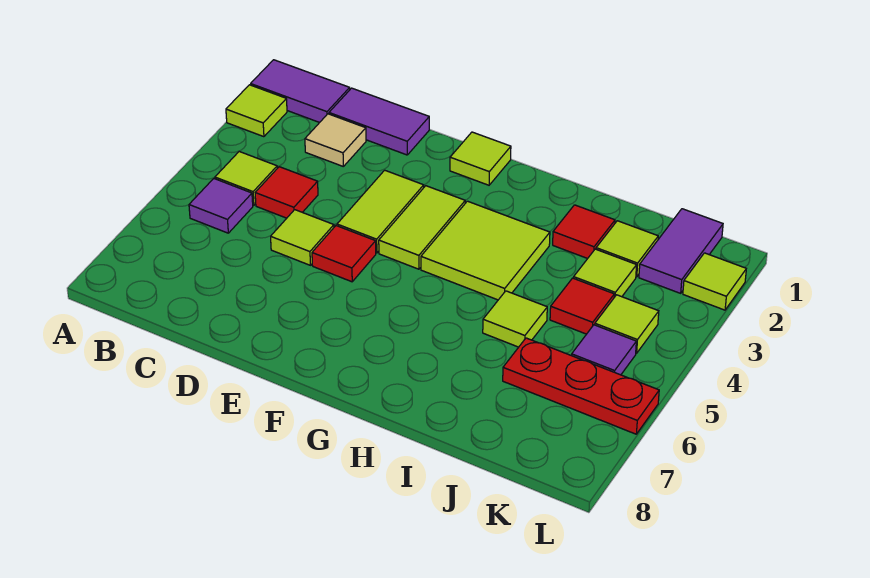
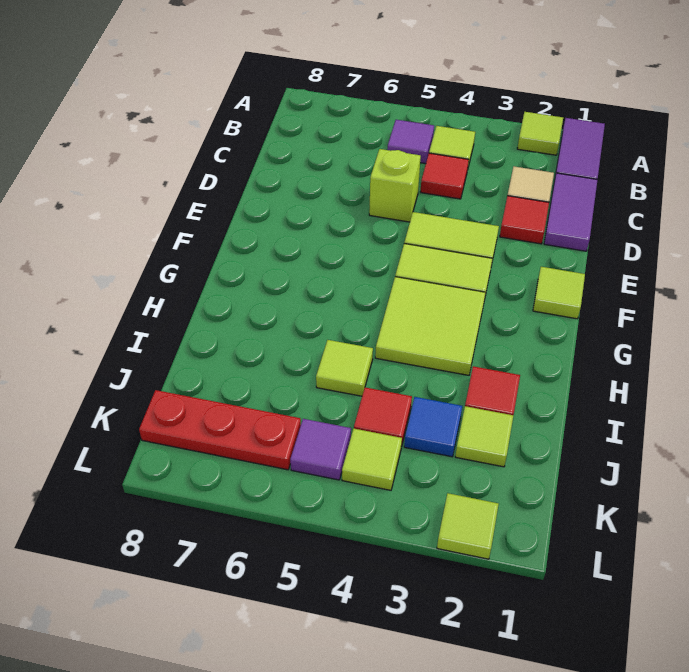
lime tile D5 level 1 -> lime brick D5 level 1
red tile E5 level 1 -> red tile D2 level 1
lime tile J3 level 1 -> blue tile J3 level 1
red plate J6:L6 level 1 -> red plate K6:K8 level 1
purple tile K1:K2 level 1 -> none

